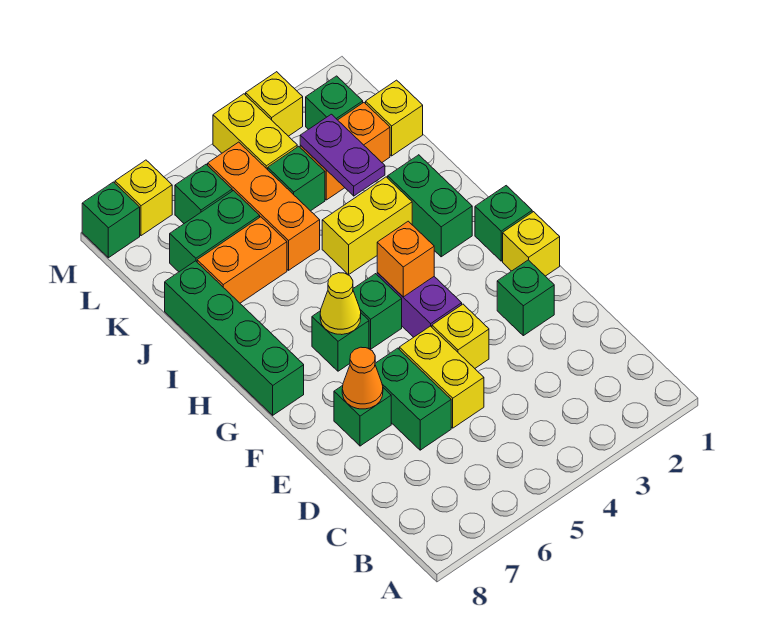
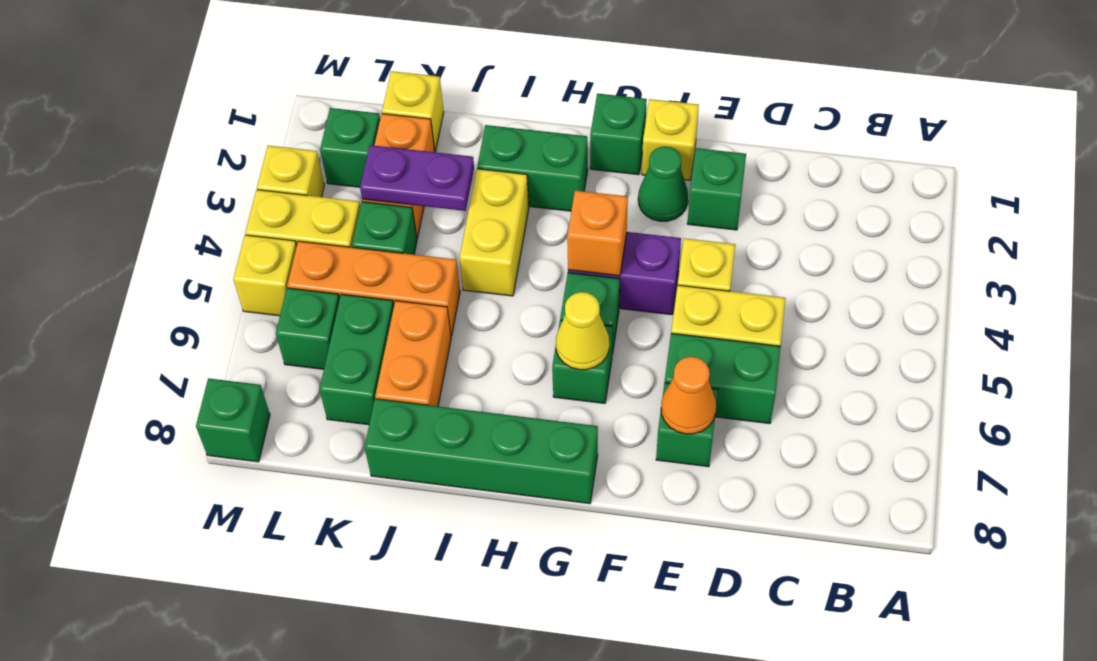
none -> green cone F2 level 1
yellow brick M7 level 1 -> yellow brick M5 level 1

